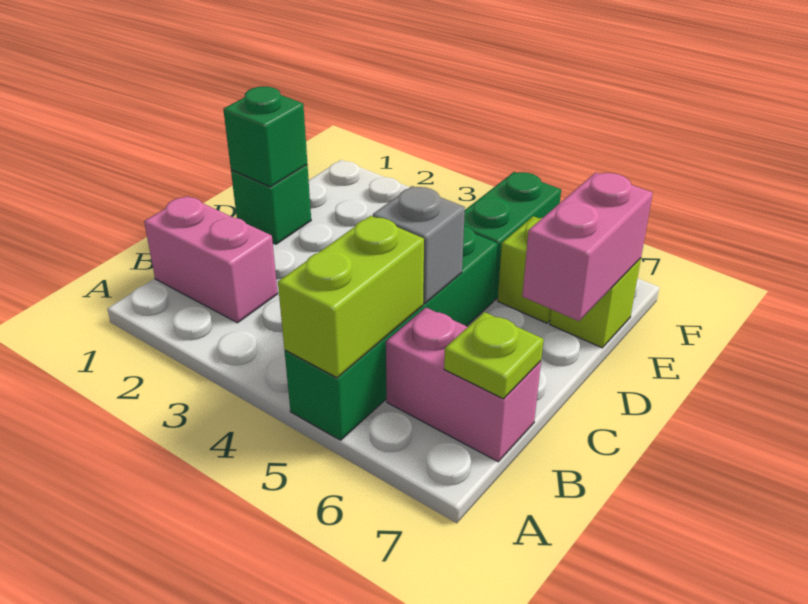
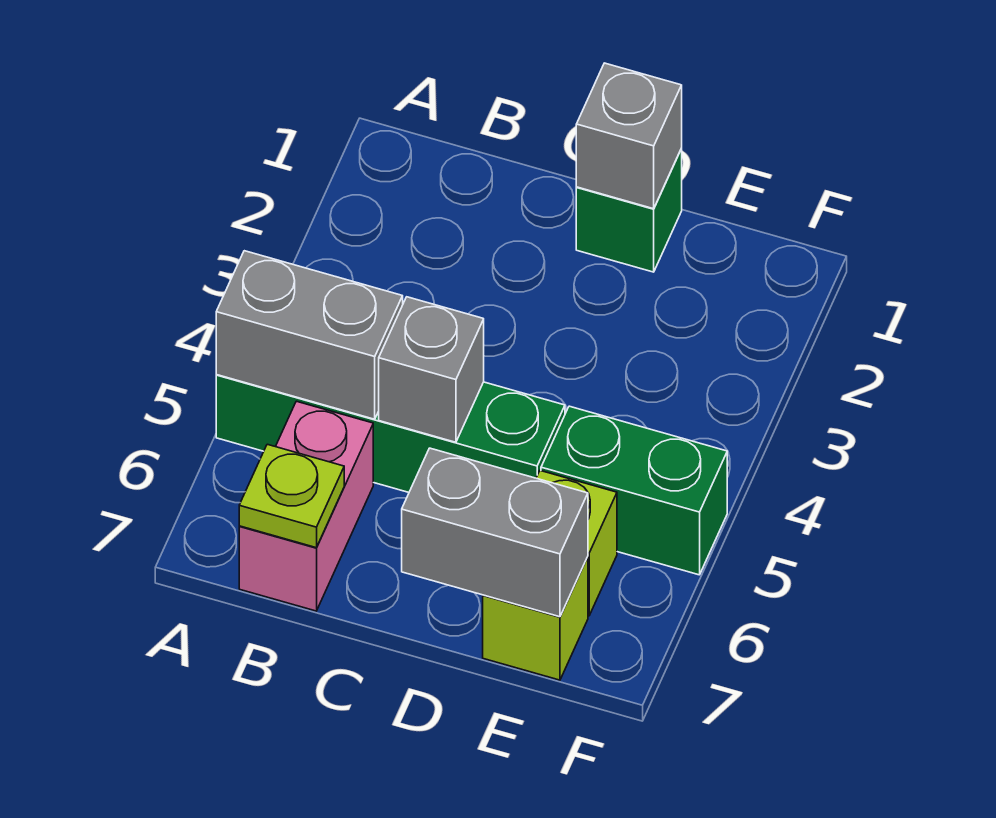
lime brick A5:B5 level 2 -> grey brick A5:B5 level 2
pink brick B1:B2 level 1 -> none
green brick D1 level 2 -> grey brick D1 level 2
pink brick D7:E7 level 2 -> grey brick D7:E7 level 2

